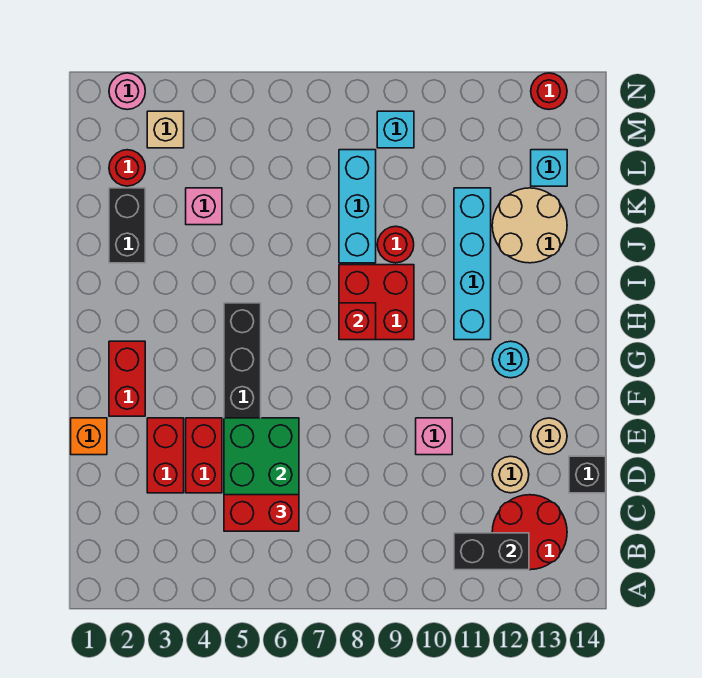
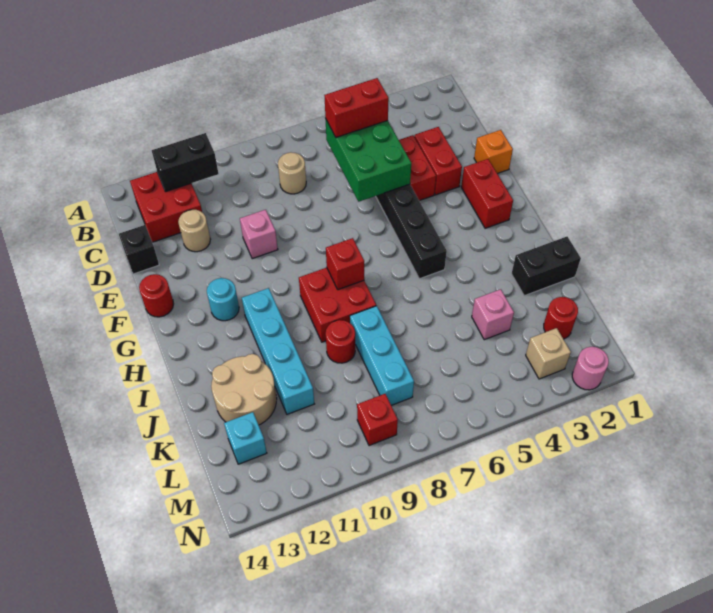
red round brick B12:C13 level 1 -> red brick B12:C13 level 1
tan round brick E13 level 1 -> tan round brick C8 level 1
black brick J2:K2 level 1 -> black brick J1:J2 level 1
cyan brick M9 level 1 -> red brick M9 level 1
red round brick N13 level 1 -> red round brick F14 level 1

